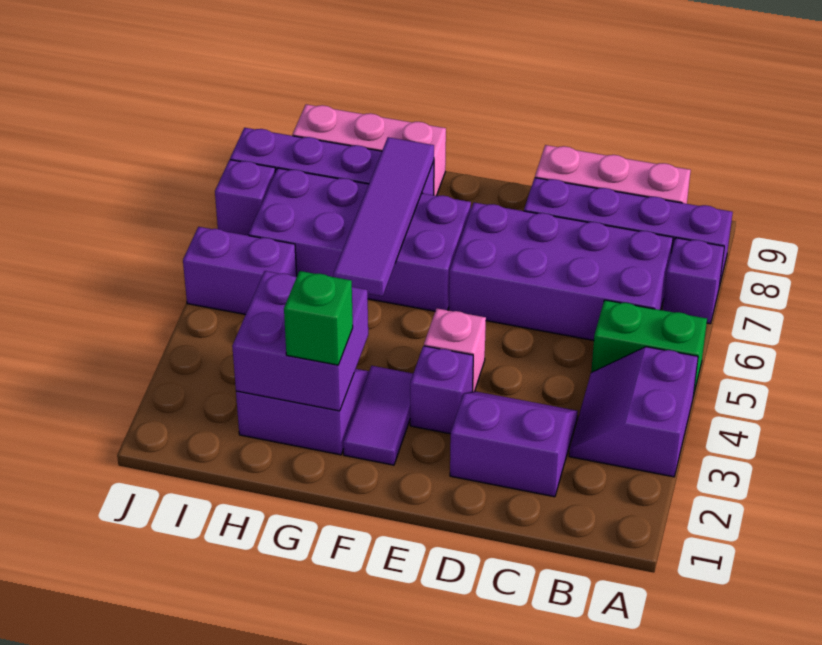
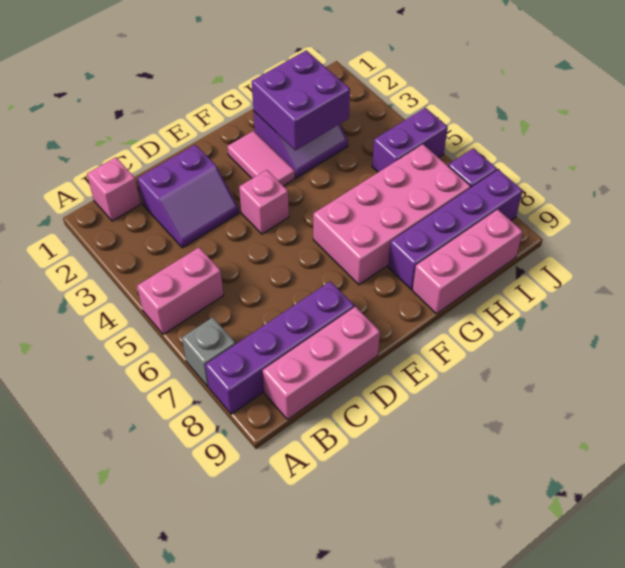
purple slope A3:B4 level 1 top A -> none
green brick A5:B5 level 1 -> pink brick A5:B5 level 1
purple brick A7 level 1 -> grey brick A7 level 1
none -> pink brick B1 level 1
purple brick B6:E7 level 1 -> none
purple brick E3 level 1 -> none
purple tile F2:F3 level 1 -> pink tile F2:F3 level 1
purple brick F6:I7 level 1 -> pink brick F6:I7 level 1
green brick G2 level 3 -> none
purple tile G5:G8 level 2 -> none

